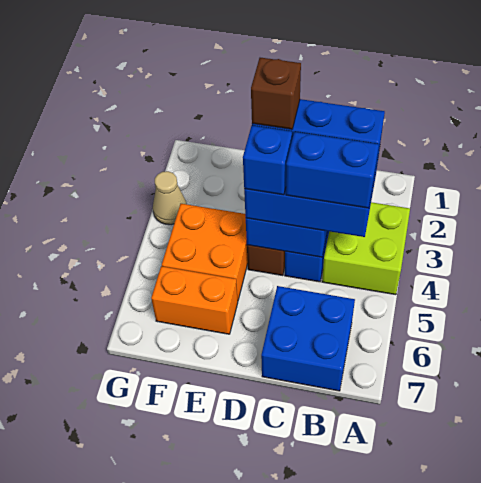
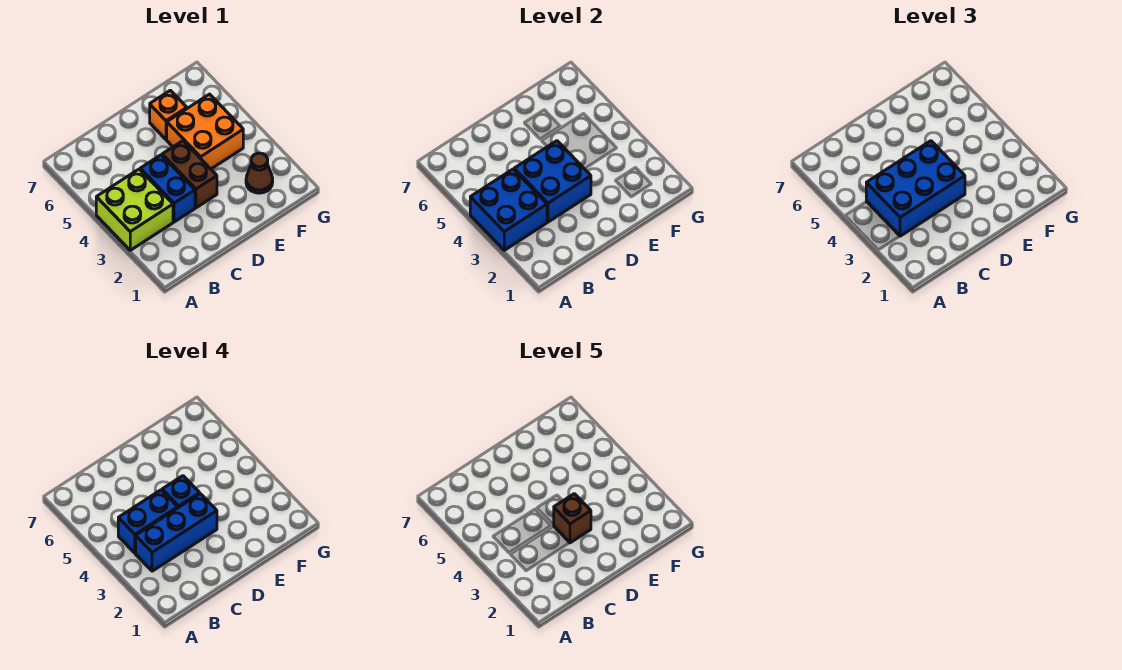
blue brick B6:C7 level 1 -> blue brick A3:B4 level 2
orange brick E6:F6 level 1 -> orange brick E6 level 1
none -> brown cone F2 level 1
tan cone G3 level 1 -> none

